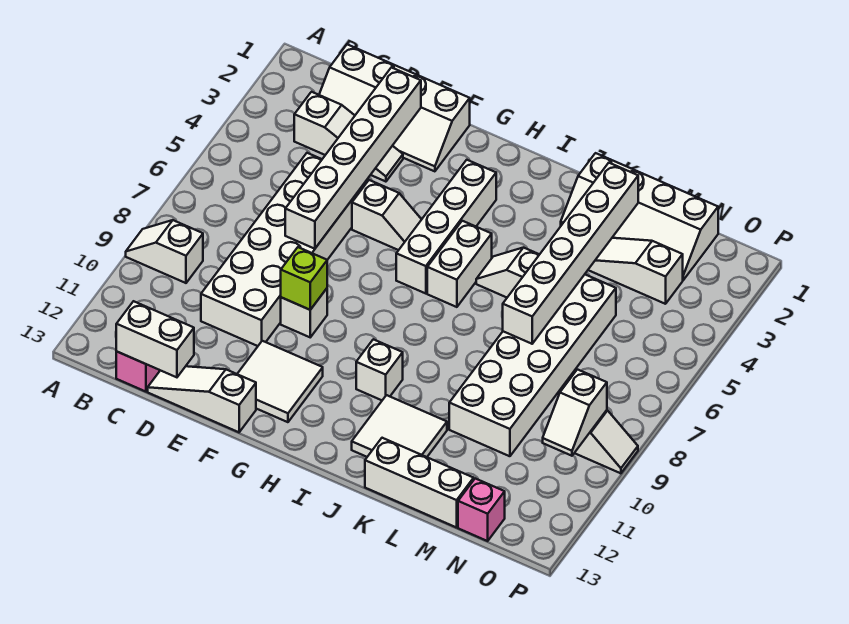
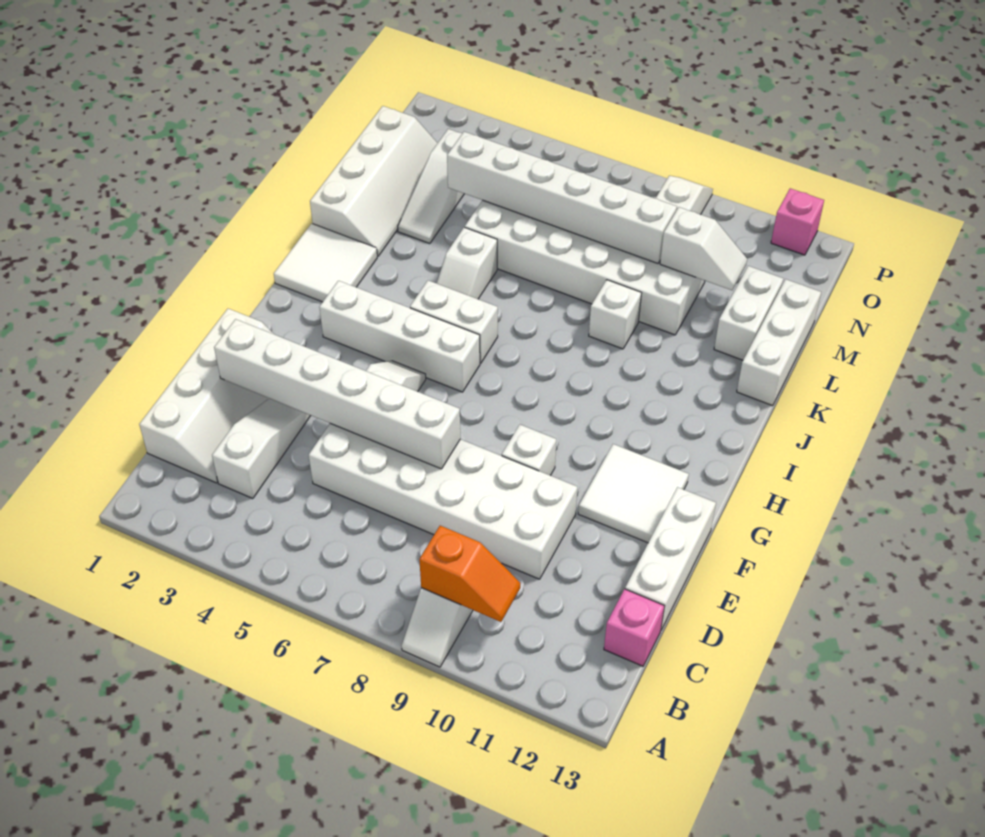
none -> orange slope B9:B10 level 2 top 9
white brick C13:D13 level 2 -> white brick L12:M12 level 1
white slope D13:F13 level 1 top F -> white brick D13:F13 level 1
lime brick F9 level 2 -> none
white brick I10 level 1 -> white brick K9 level 1
white tile J11:K12 level 1 -> white tile I1:J2 level 1
white brick L2:L7 level 2 -> white brick M4:M9 level 2
pink brick N13 level 1 -> pink brick P12 level 1
white slope O9:O10 level 2 top 9 -> white slope M10:M11 level 2 top 10

